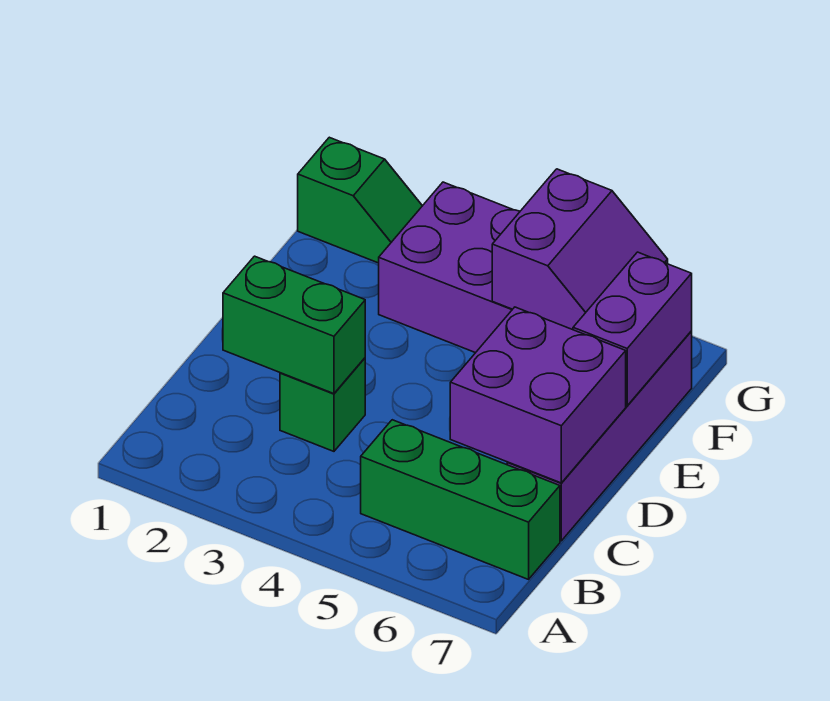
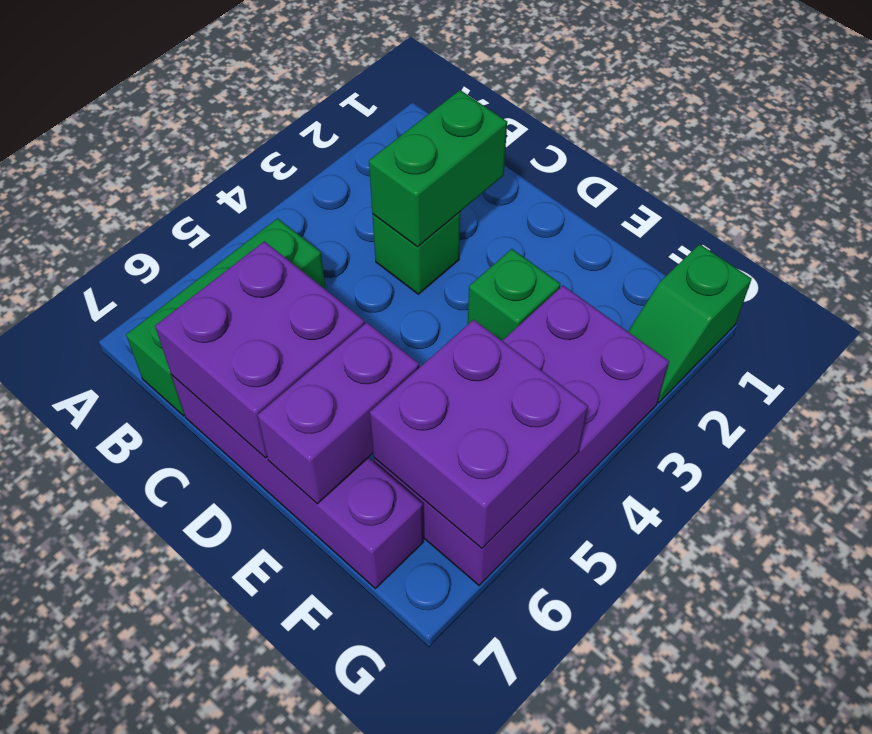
none -> green brick E3 level 1
purple brick E7:F7 level 2 -> purple brick E6:E7 level 2
purple slope F5:G6 level 2 top 5 -> purple brick F5:G6 level 2

